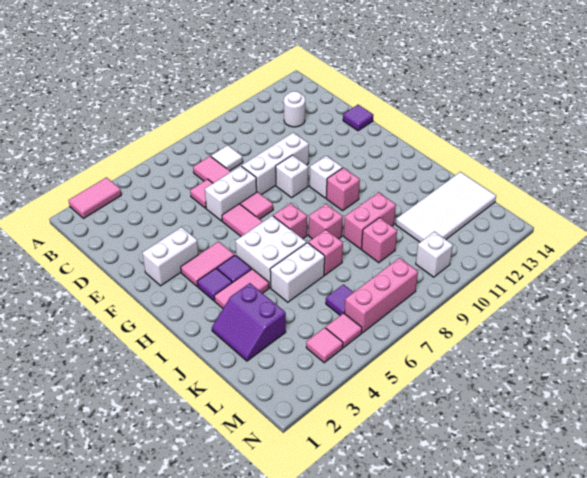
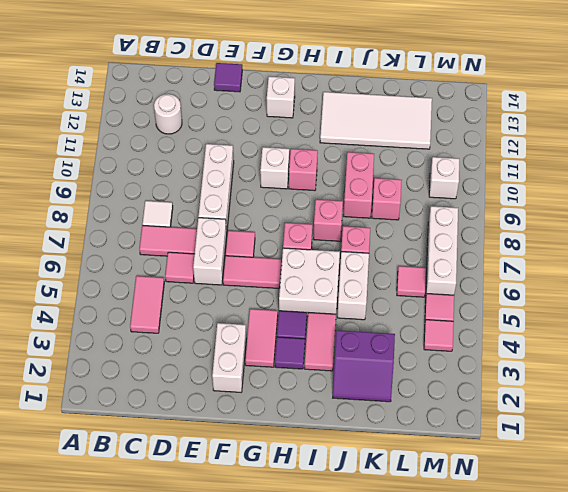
pink tile A2:A3 level 1 -> pink tile C4:C5 level 1
white brick F9 level 1 -> white brick G13 level 1
white tile K11:L14 level 1 -> white tile I12:L13 level 1
purple tile L6 level 1 -> pink tile L6 level 1
pink brick M6:M8 level 1 -> white brick M6:M8 level 1

